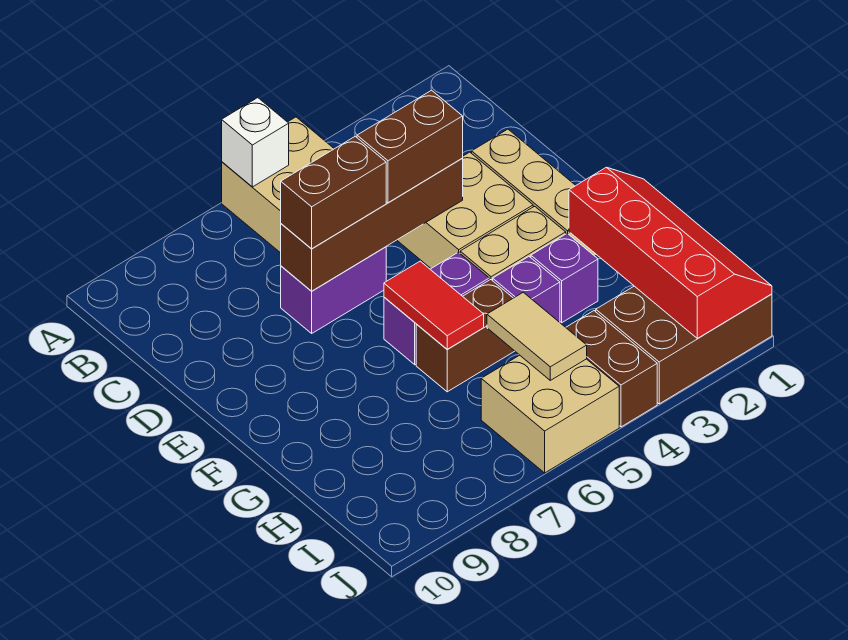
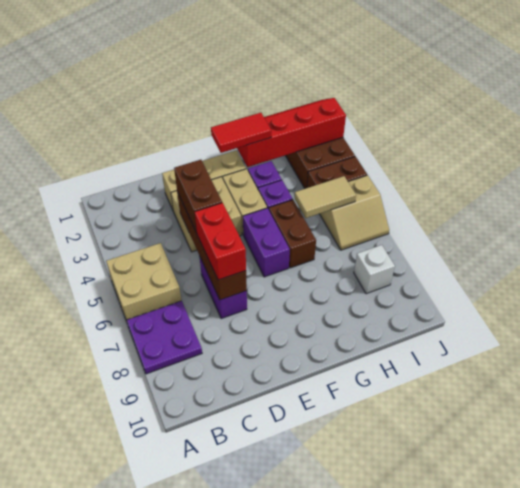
white brick A6 level 2 -> white brick I8 level 1
none -> purple plate A7:B8 level 1
brown brick D6:D7 level 3 -> red brick D6:D7 level 3
red tile F6:G6 level 2 -> red tile F2:G2 level 3
tan brick I5:J6 level 1 -> tan slope I5:J6 level 1 top 5

